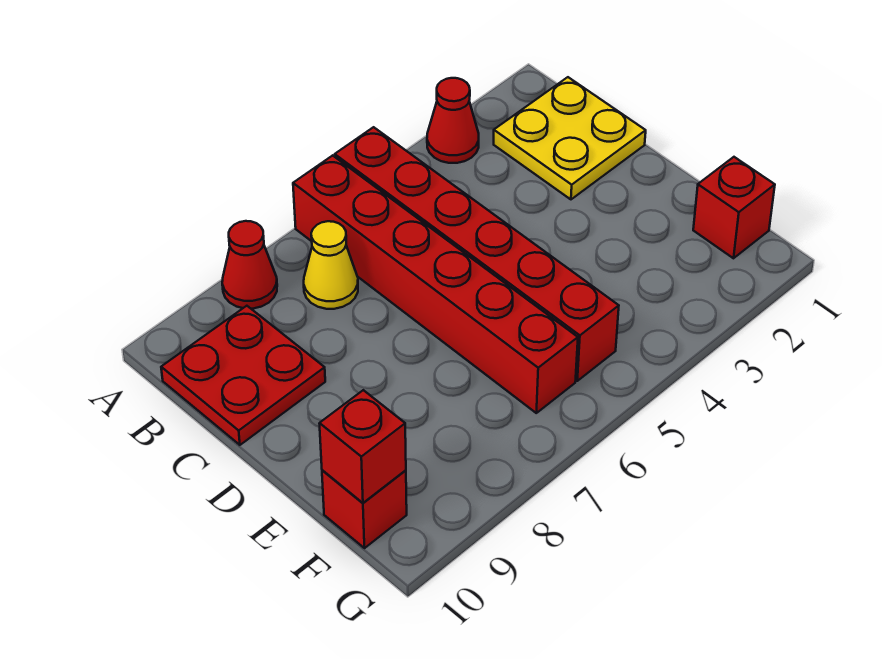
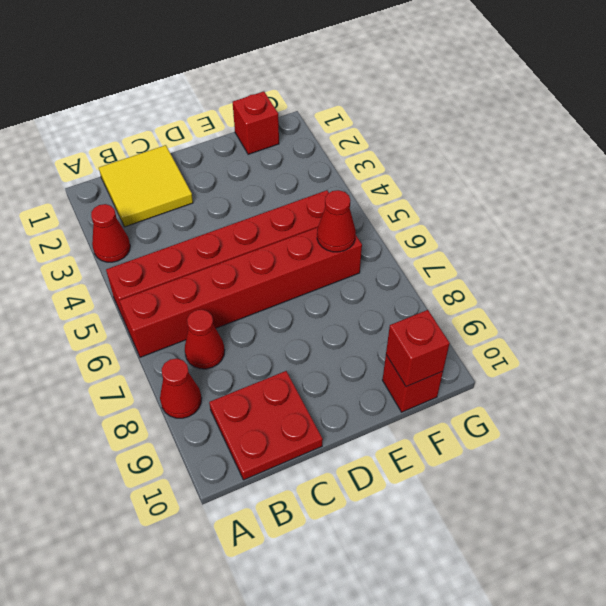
yellow plate B1:C2 level 1 -> yellow tile B1:C2 level 1
yellow cone B7 level 1 -> red cone B7 level 1
none -> red cone F6 level 2

